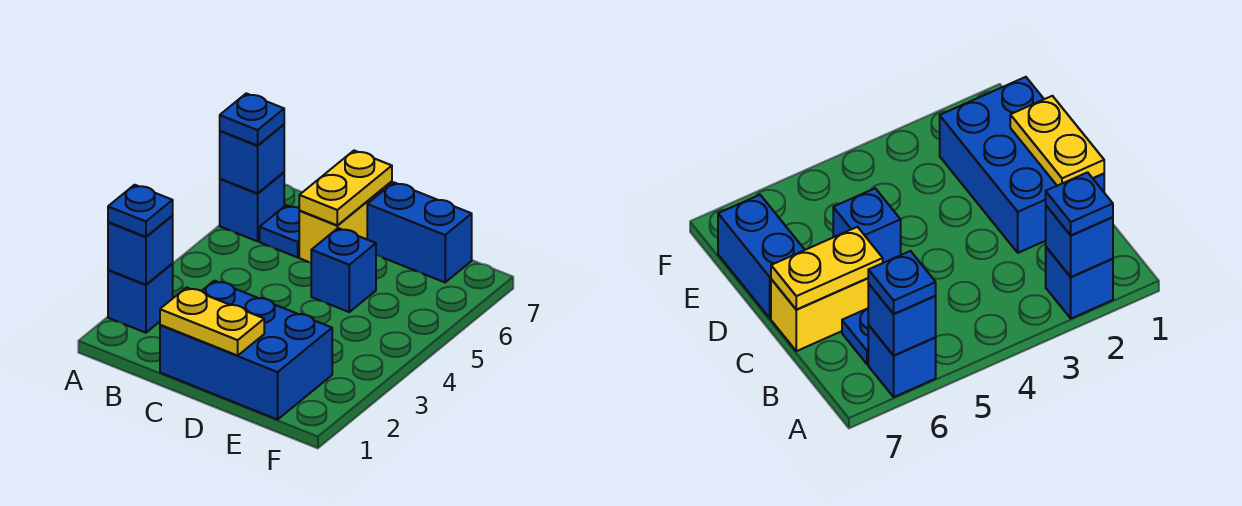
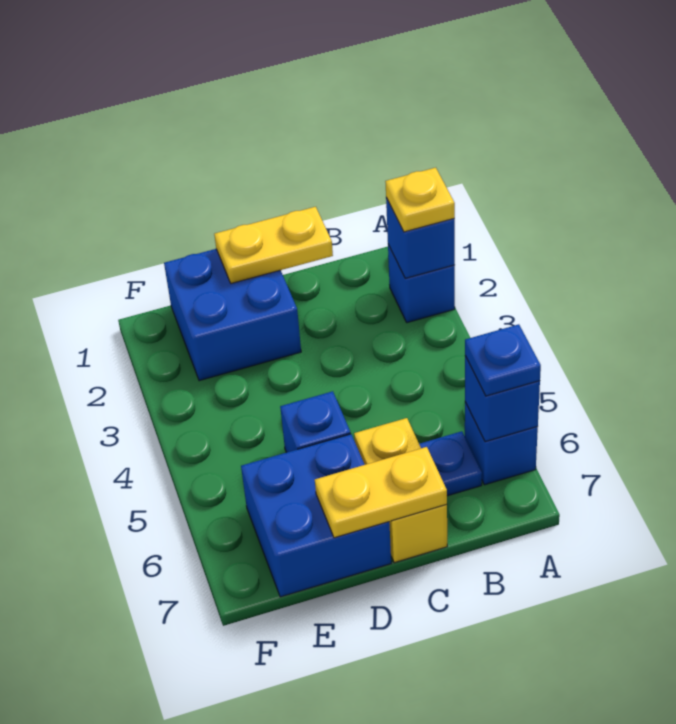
blue plate A2 level 3 -> yellow plate A2 level 3
blue brick C1:E2 level 1 -> blue brick D1:E2 level 1
yellow plate C6:C7 level 2 -> yellow plate C7:D7 level 2
blue brick D7:E7 level 1 -> blue brick D6:E7 level 1

